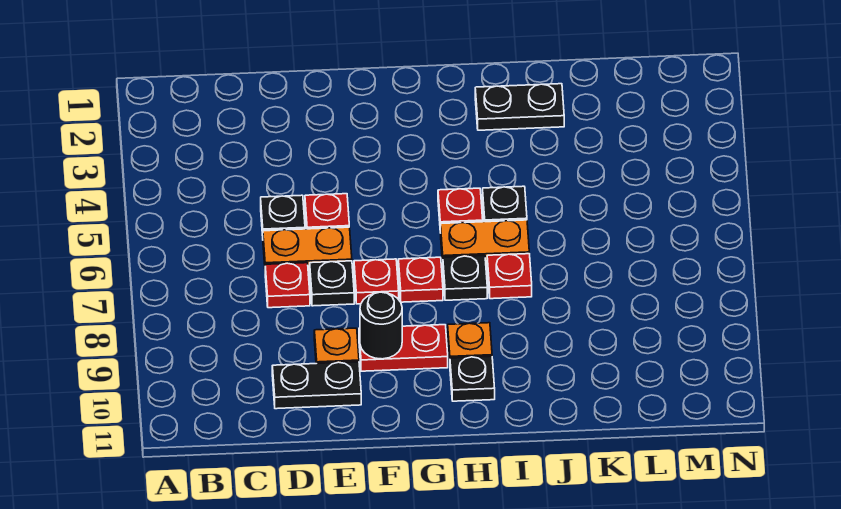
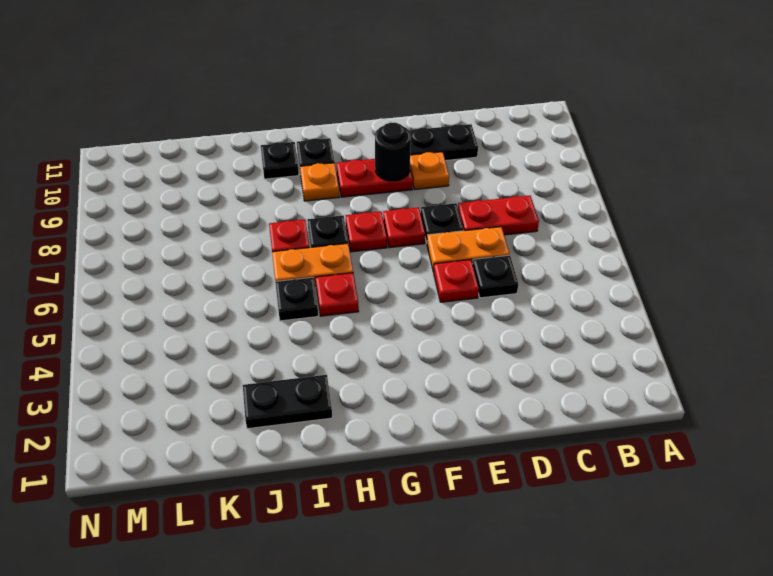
red plate D7 level 1 -> red plate C7:D7 level 1
none -> black plate I10 level 1

